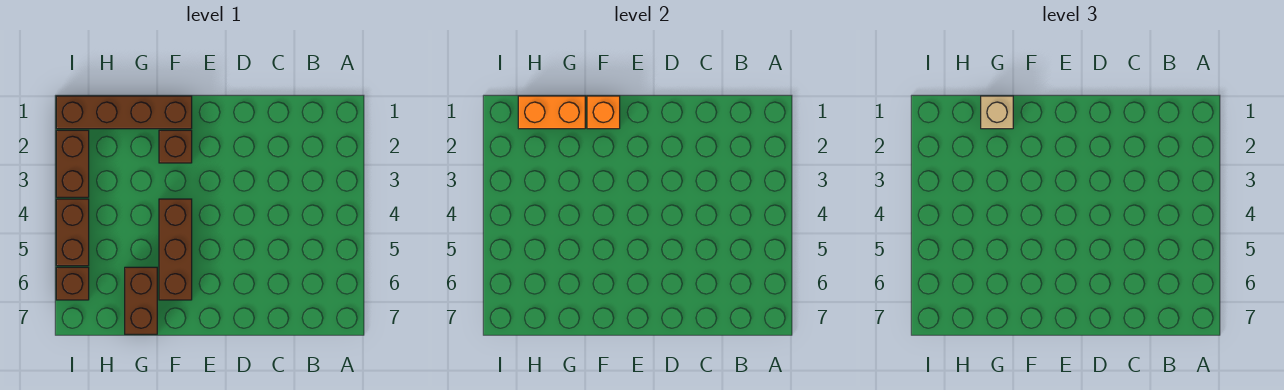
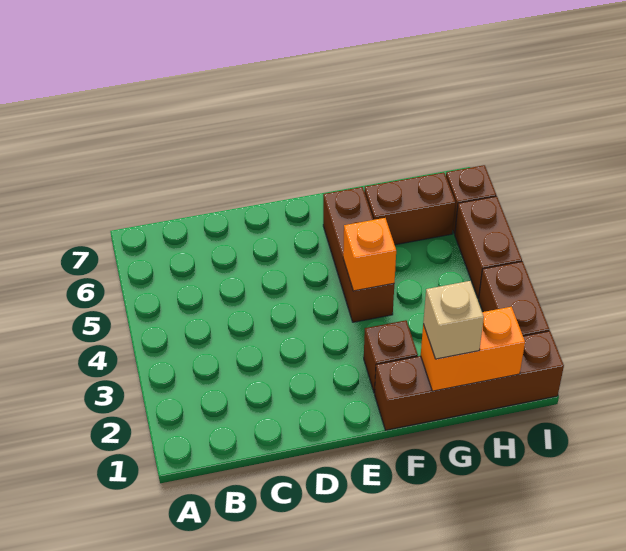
orange brick F1 level 2 -> orange brick F4 level 2
brown brick G6:G7 level 1 -> brown brick G6:H6 level 1

